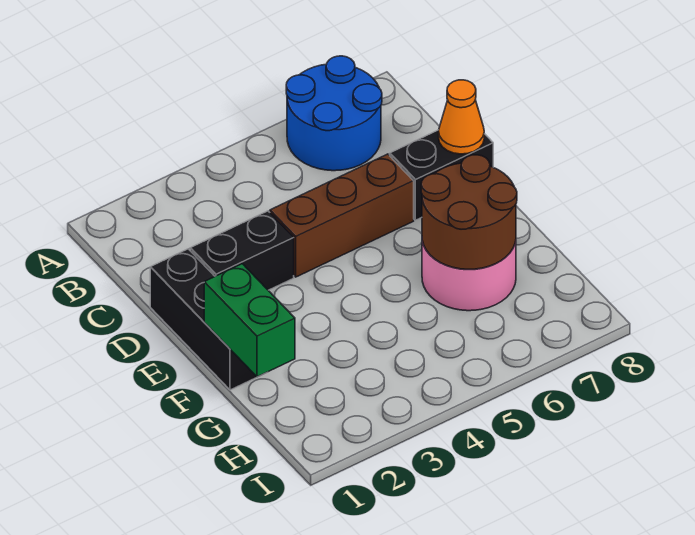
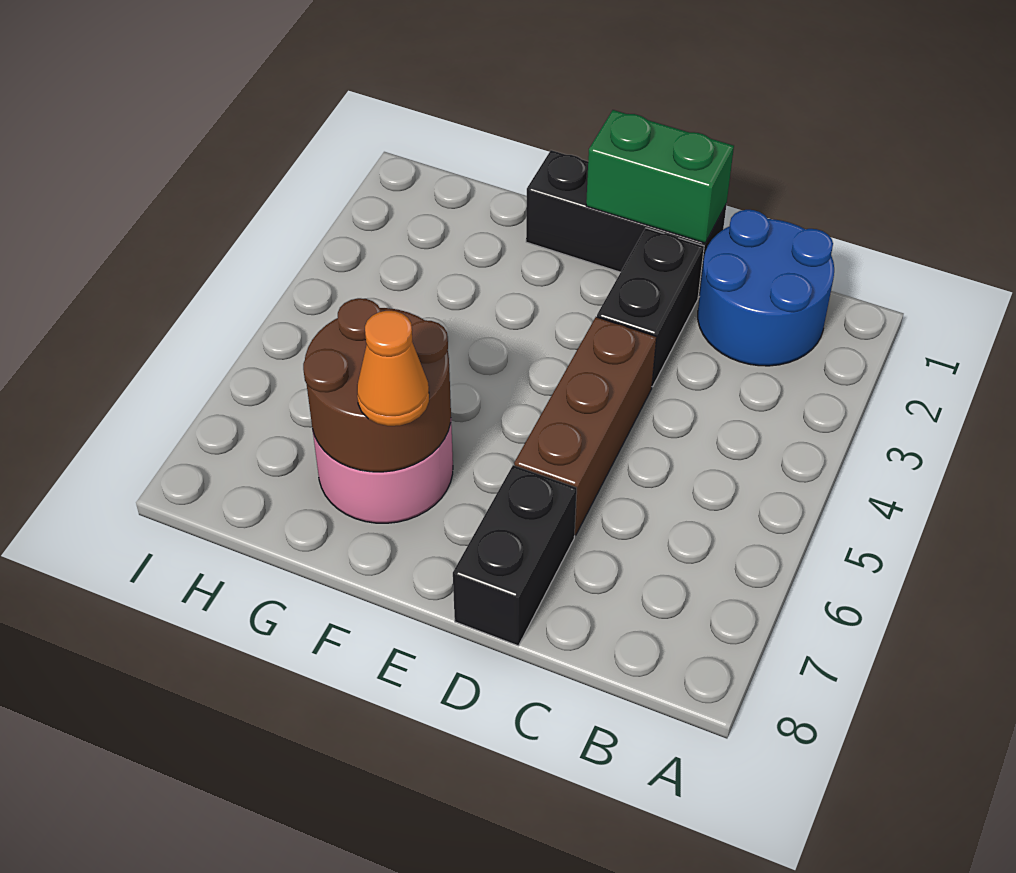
blue round brick A6:B7 level 1 -> blue round brick B1:C2 level 1
orange cone D8 level 2 -> orange cone F7 level 3
green brick F1:G1 level 2 -> green brick D1:E1 level 2

